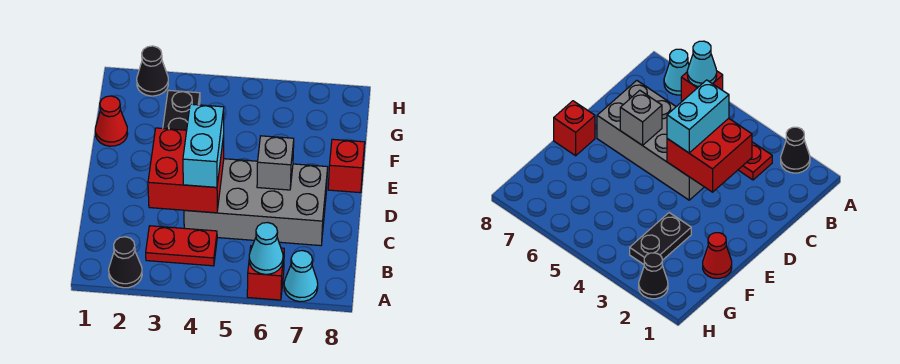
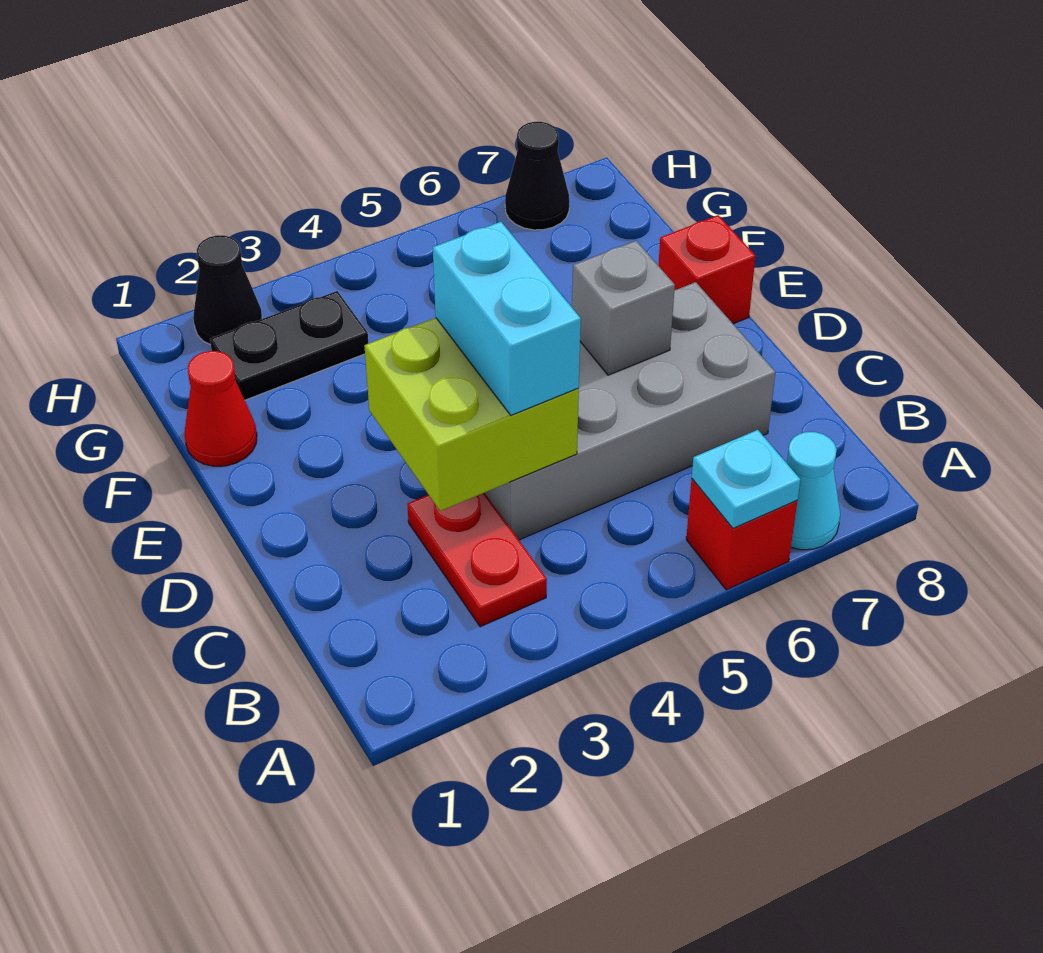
black cone A2 level 1 -> black cone H7 level 1
cyan cone A6 level 2 -> cyan plate A6 level 2
red plate B3:B4 level 1 -> red plate B3:C3 level 1
red brick C3:D4 level 2 -> lime brick C3:D4 level 2
black plate F3:G3 level 1 -> black plate G2:G3 level 1

